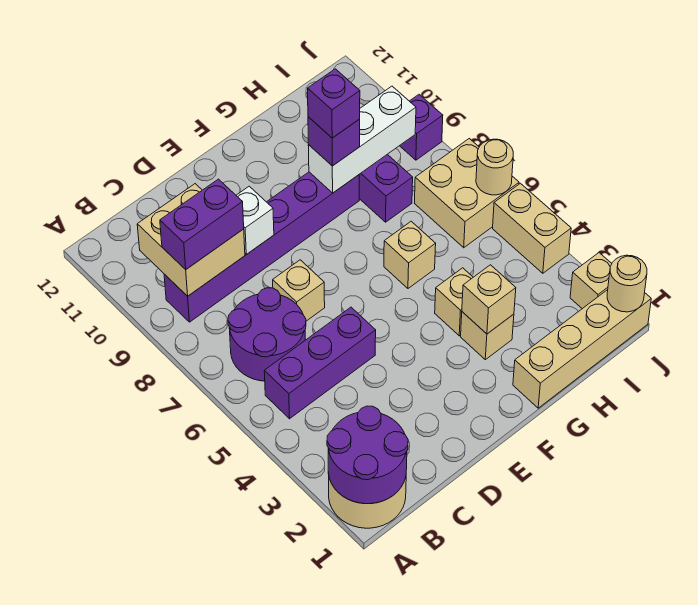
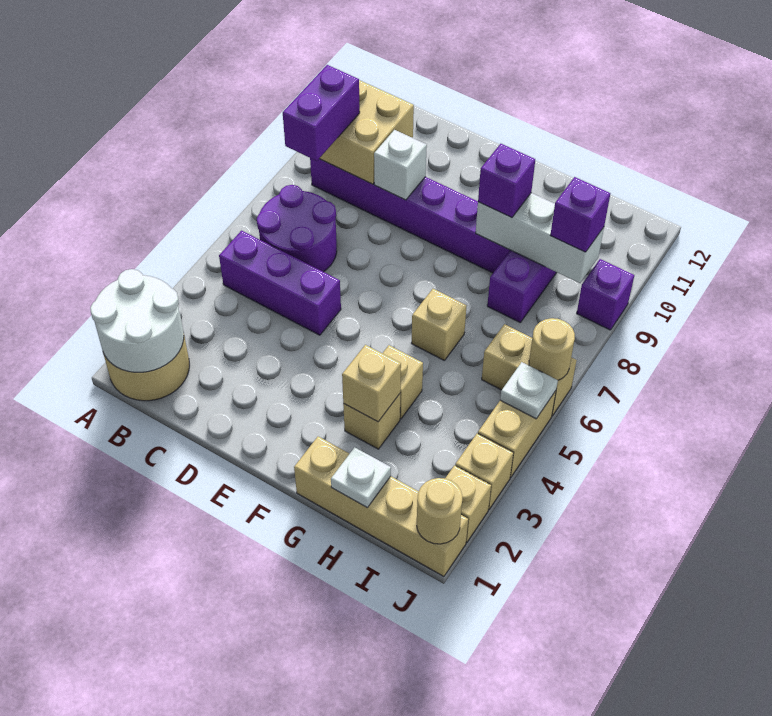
purple round brick A1:B2 level 2 -> white round brick A1:B2 level 2
purple brick B9:C9 level 3 -> purple brick B8:B9 level 3
tan brick D7 level 1 -> tan brick J3 level 1
purple brick G9 level 4 -> purple brick I9 level 3
none -> white plate H1 level 2
tan brick I6:J7 level 1 -> tan brick I6:J6 level 1
none -> white plate J5 level 2

